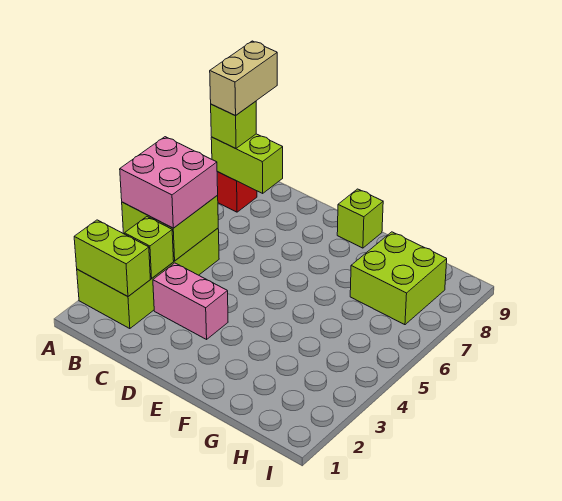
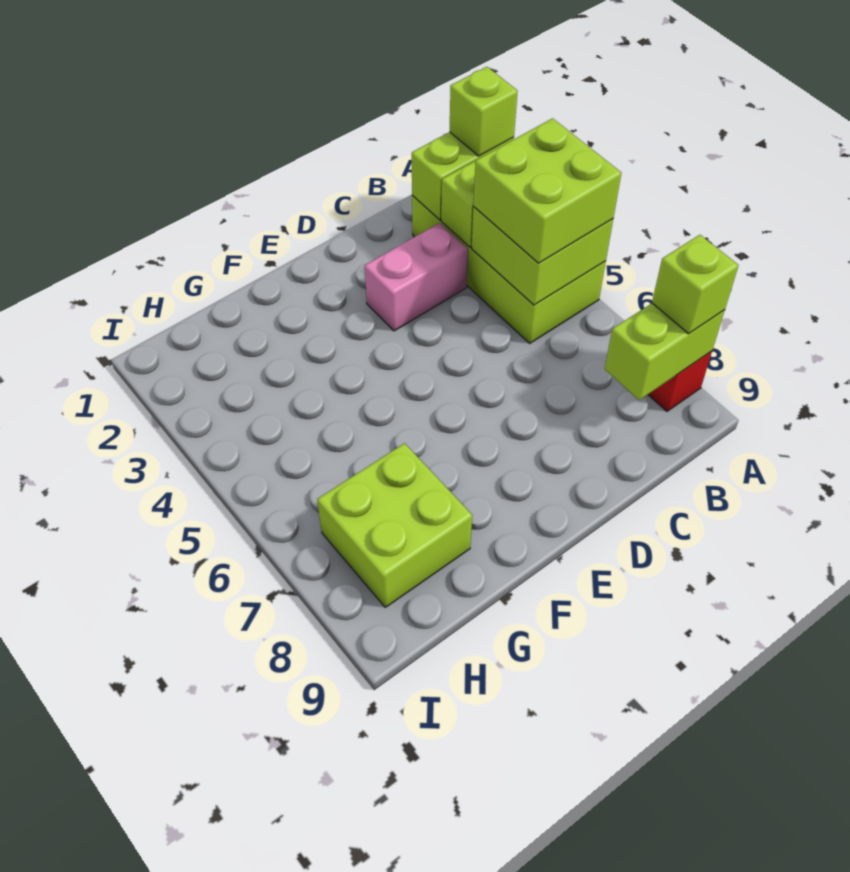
pink brick A4:B5 level 3 -> lime brick A4:B5 level 3
tan brick A8:A9 level 4 -> none
lime brick E9 level 1 -> lime brick A2 level 3

